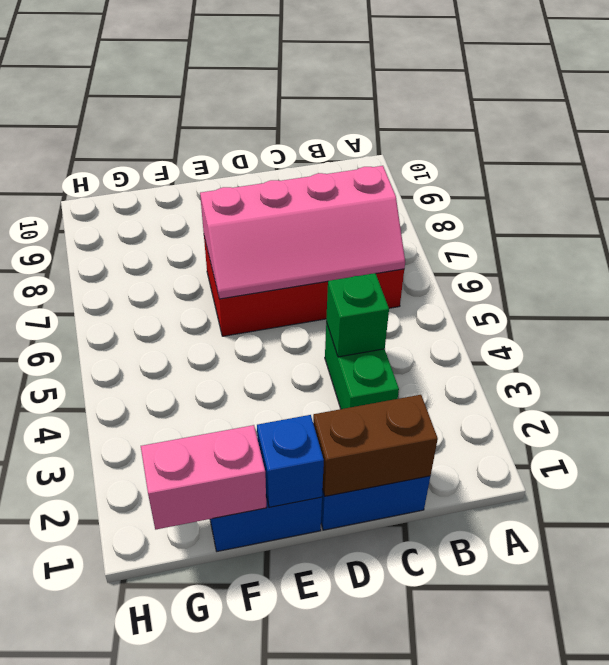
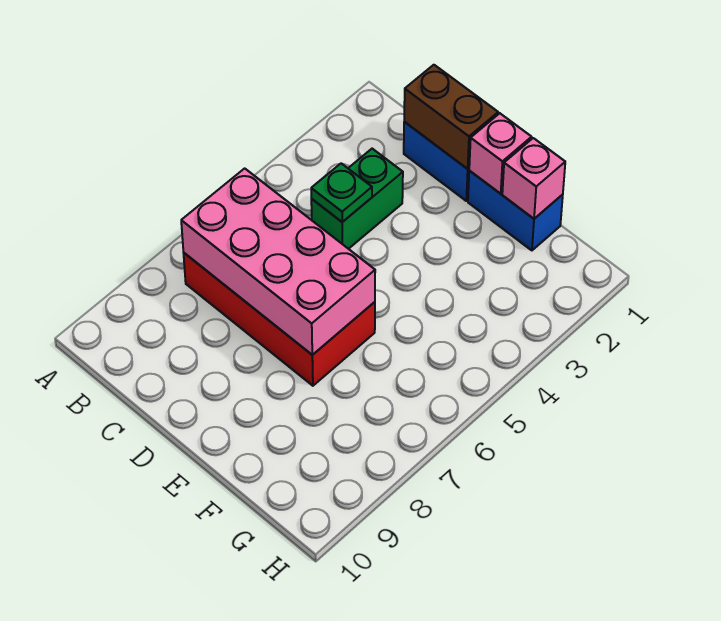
pink slope B6:E7 level 2 top 7 -> pink brick B6:E7 level 2
green brick C4 level 2 -> green plate C4 level 2
blue brick E1 level 2 -> pink brick E1 level 2
pink brick F1:G1 level 2 -> pink brick F1 level 2

